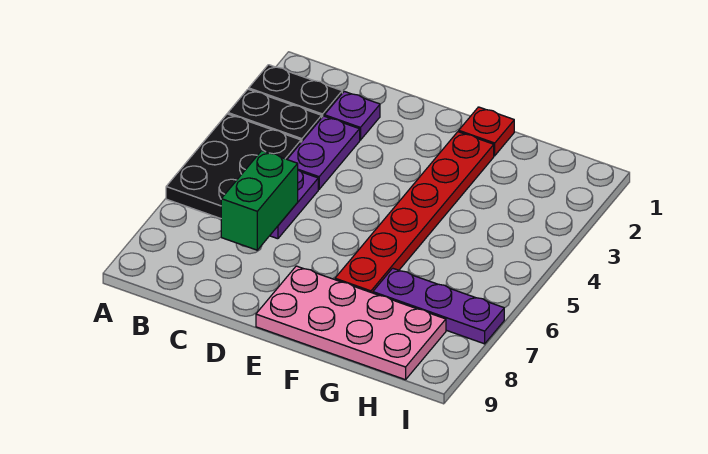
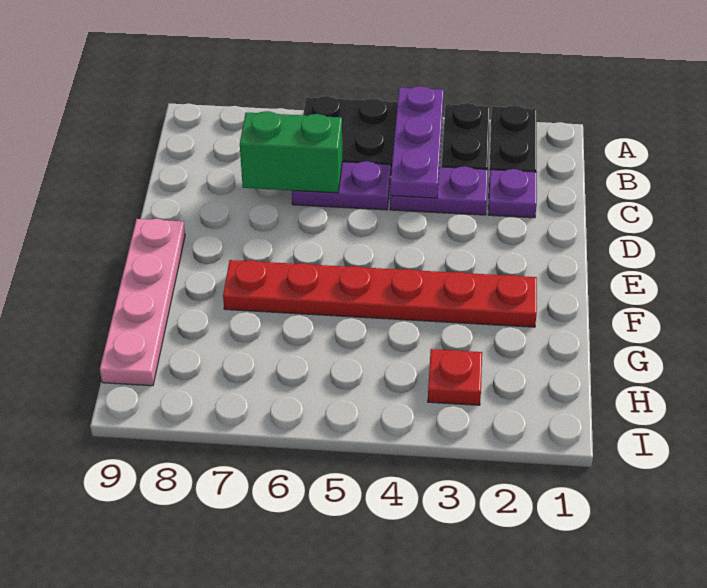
pink plate E8:H9 level 1 -> pink plate E9:H9 level 1
red plate F1 level 1 -> red plate H3 level 1
purple plate G7:I7 level 1 -> purple plate A4:C4 level 2

